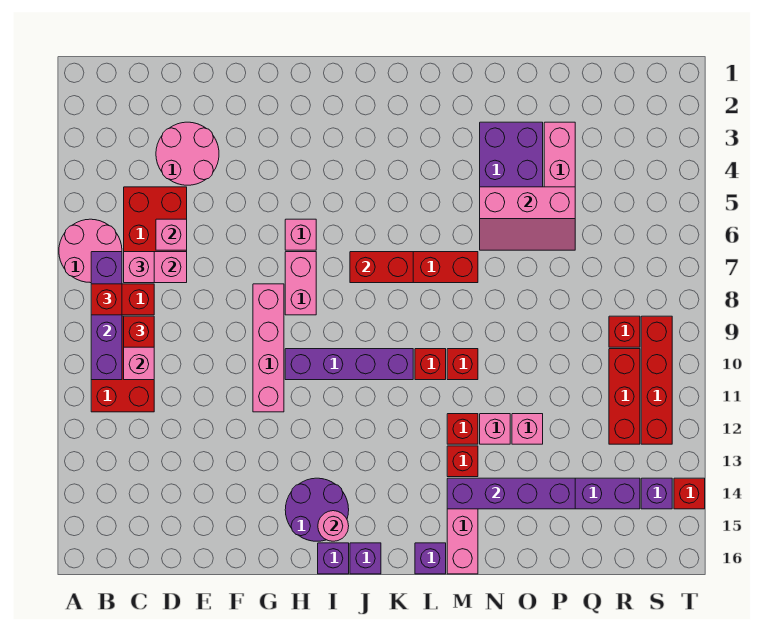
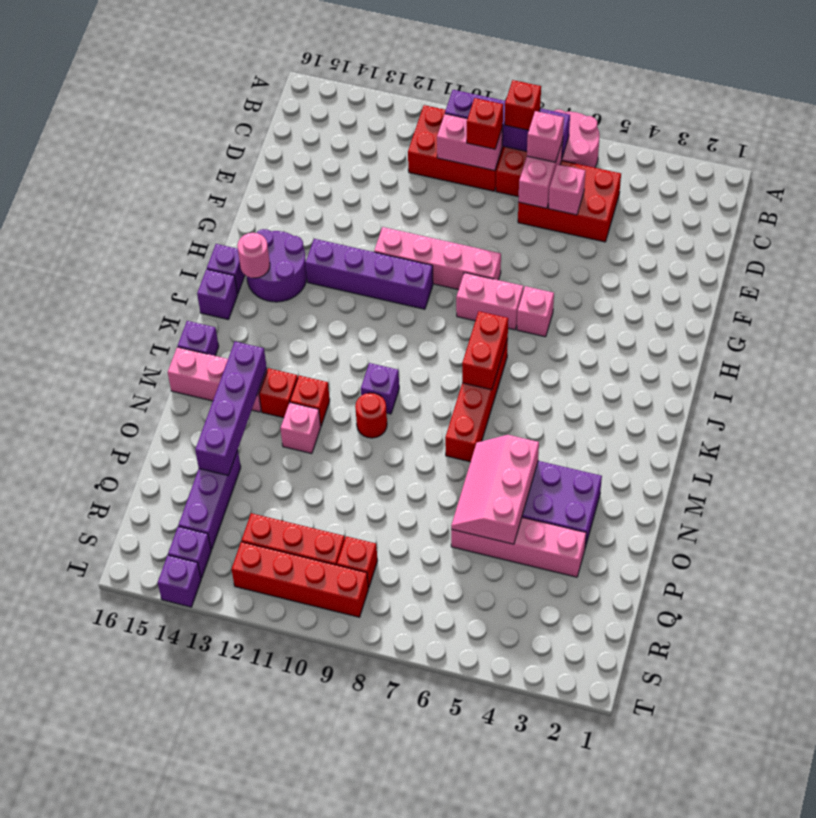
pink round brick D3:E4 level 1 -> none
purple brick H10:K10 level 1 -> purple brick H10:H13 level 1
red brick L10 level 1 -> purple brick L10 level 1
red brick M10 level 1 -> red round brick M10 level 1
pink brick O12 level 1 -> none
red brick T14 level 1 -> purple brick T14 level 1

